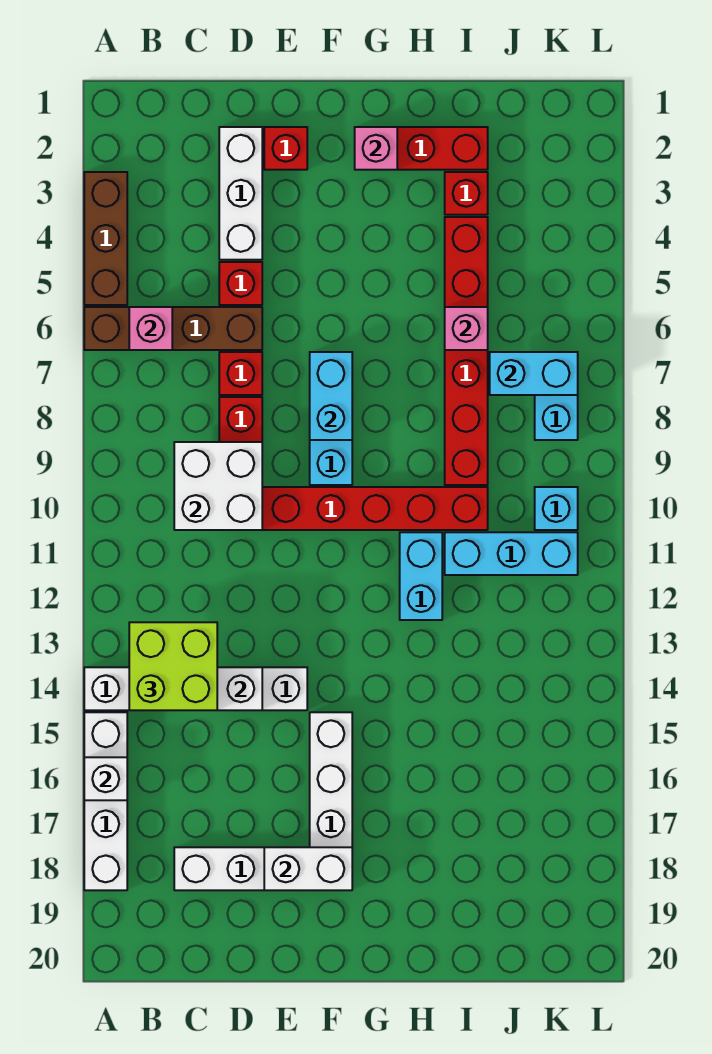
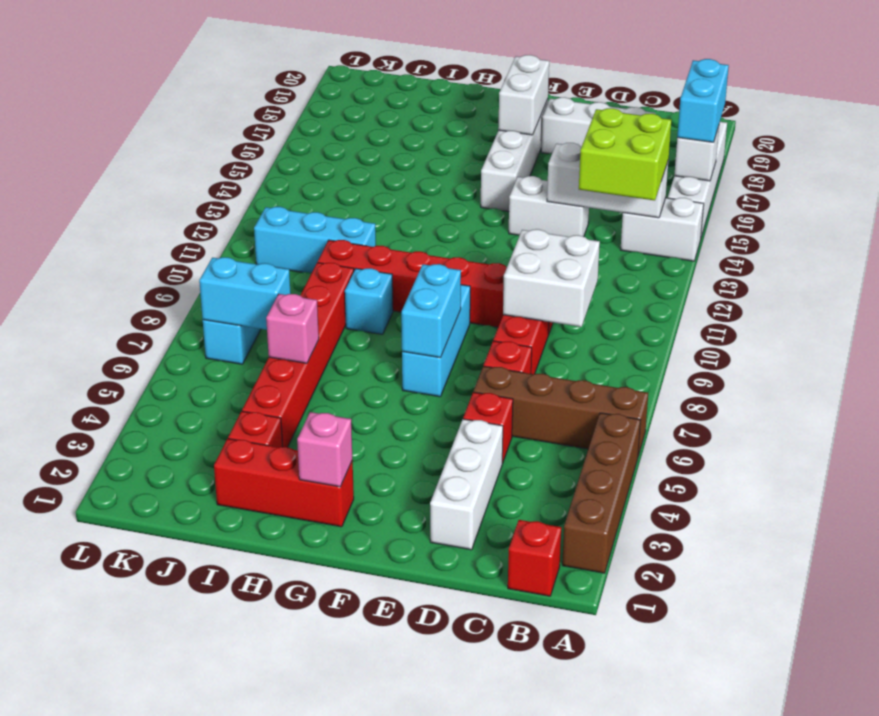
brown brick A3:A5 level 1 -> brown brick A2:A5 level 1
pink brick B6 level 2 -> none
red brick E2 level 1 -> red brick B1 level 1
white brick E18:F18 level 2 -> white brick F17:F18 level 2
cyan brick H11:H12 level 1 -> cyan brick A16:A17 level 3
cyan brick K10 level 1 -> cyan brick H9 level 1

